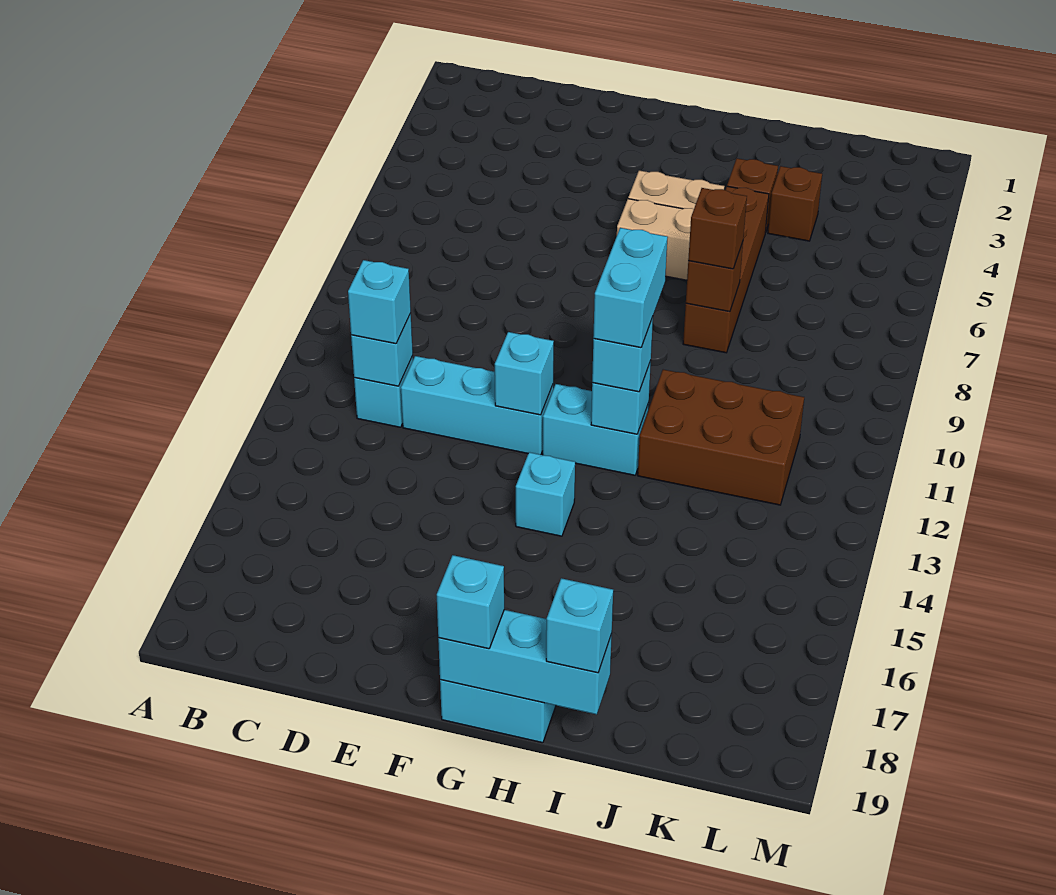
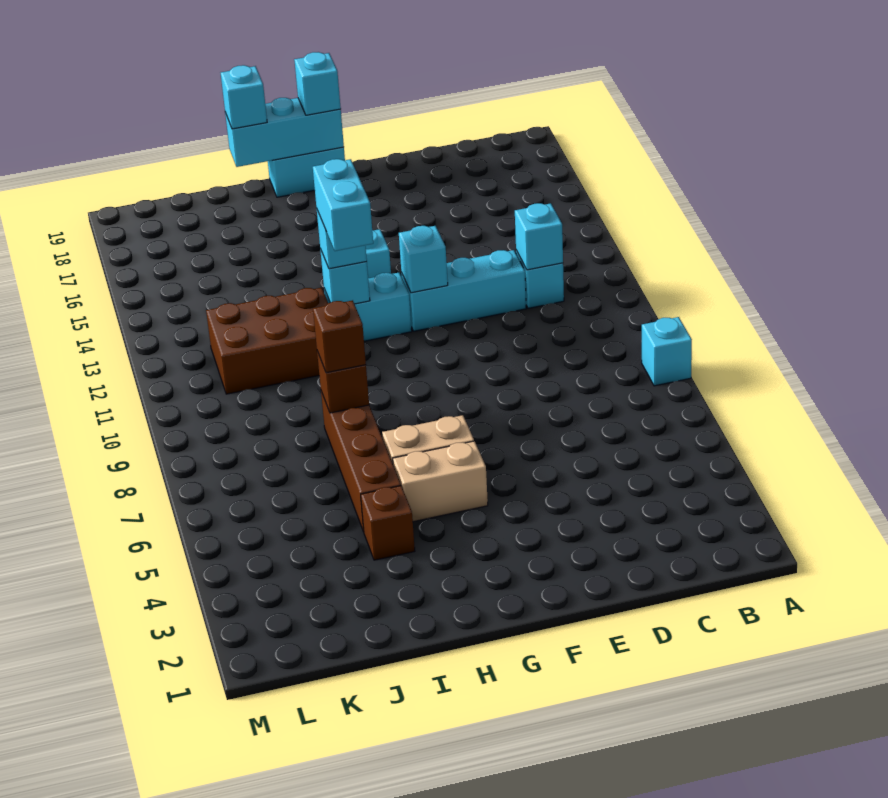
cyan brick C12 level 3 -> cyan brick A8 level 1
brown brick J4 level 1 -> none

